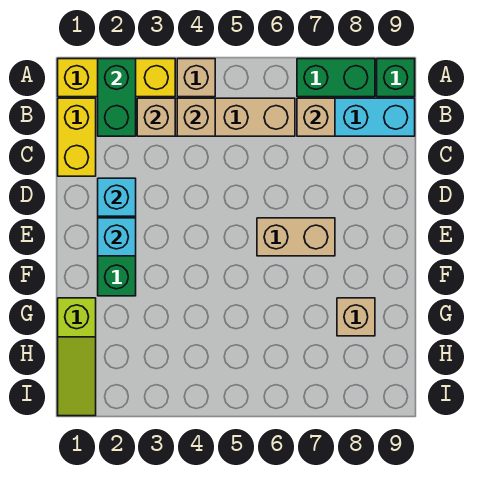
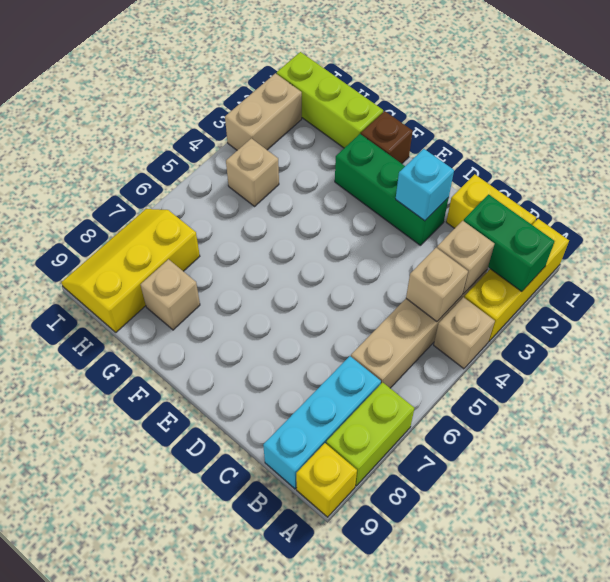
green brick A7:A8 level 1 -> lime brick A7:A8 level 1
green brick A9 level 1 -> yellow brick A9 level 1
tan brick B7 level 2 -> tan brick H4 level 1
cyan brick E2 level 2 -> none
tan brick E6:E7 level 1 -> tan brick I2:I3 level 1
none -> brown brick F1 level 1
lime slope G1:I1 level 1 top G -> lime brick G1:I1 level 1
none -> yellow slope H7:I9 level 1 top H

